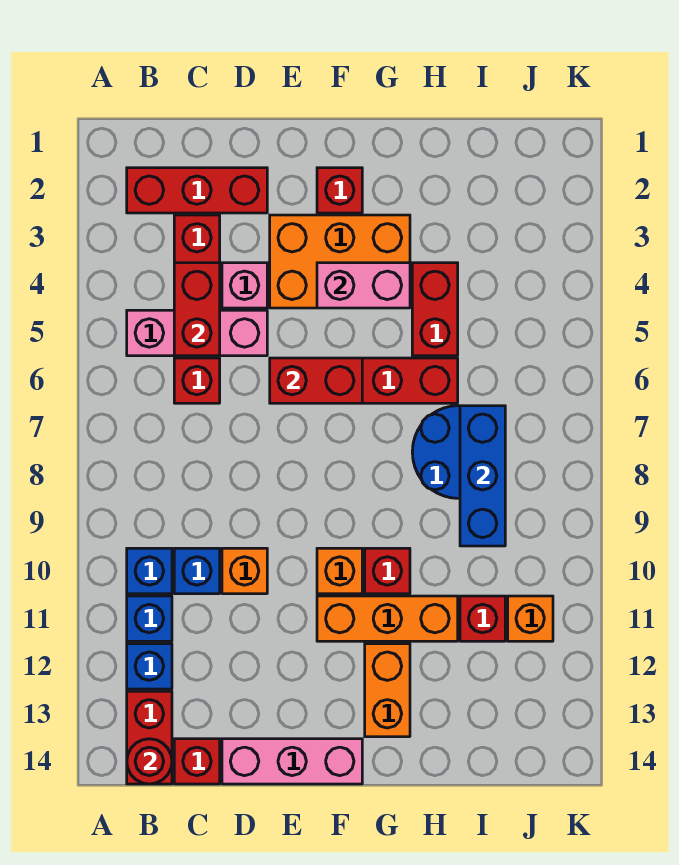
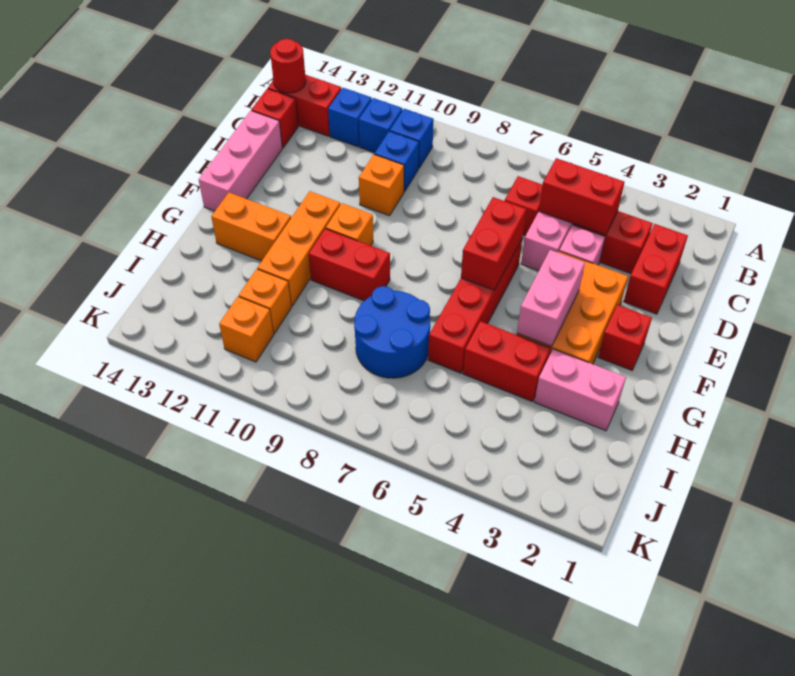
red brick B2:D2 level 1 -> red brick C2:D2 level 1
red brick G10 level 1 -> red brick G9:G10 level 1
none -> pink brick H2:H3 level 1
blue brick I7:I9 level 2 -> none
red brick I11 level 1 -> orange brick I11 level 1

